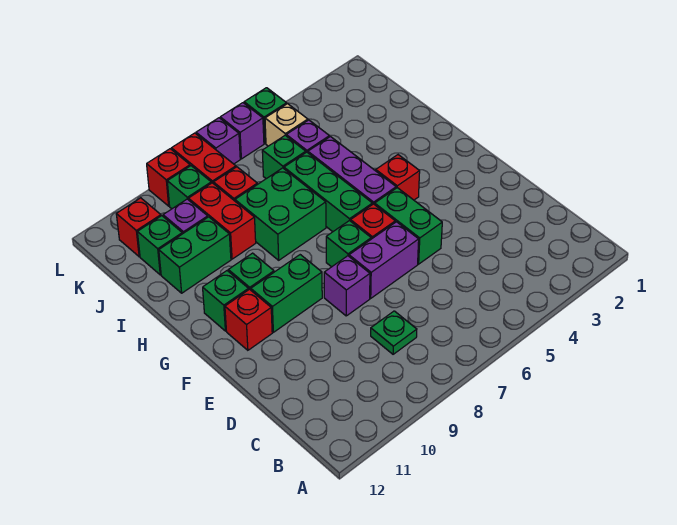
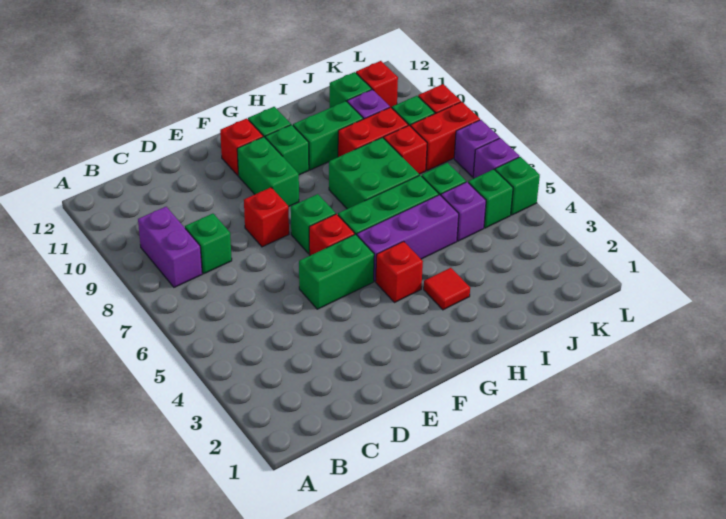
green plate C8 level 1 -> green brick C8 level 1
purple brick E6:E7 level 1 -> purple brick B8:B9 level 1
purple brick E8 level 1 -> red brick E8 level 1
none -> red tile H3 level 1
green brick I10:I11 level 1 -> green brick H10:I10 level 1
tan brick K5 level 1 -> green brick K5 level 1

